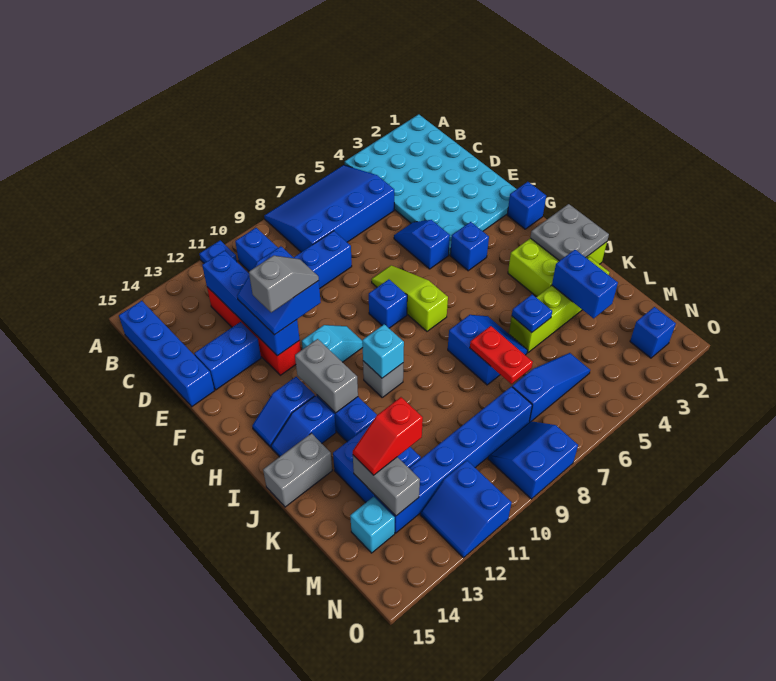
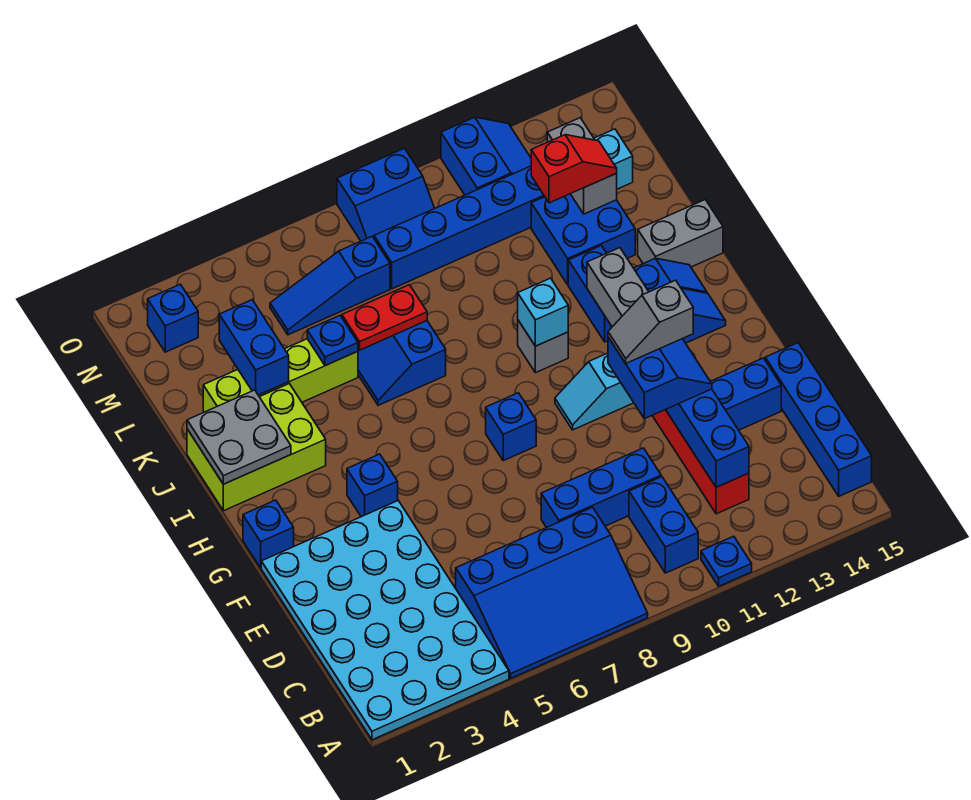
blue slope E5:F5 level 1 top F -> none
lime slope F7:H7 level 1 top H -> none
red plate K7:L7 level 2 -> red plate K6:K7 level 2

